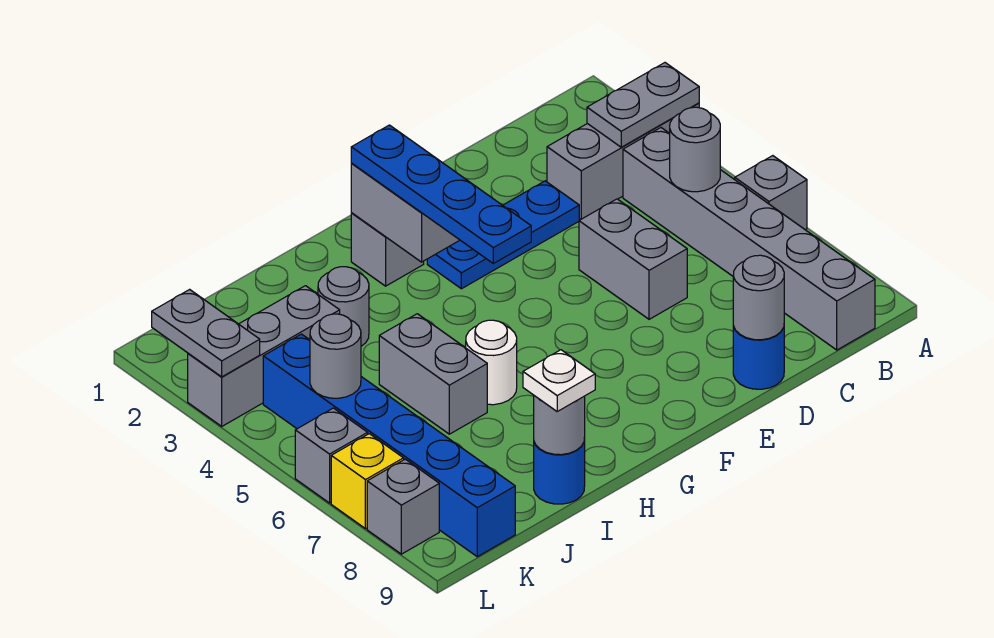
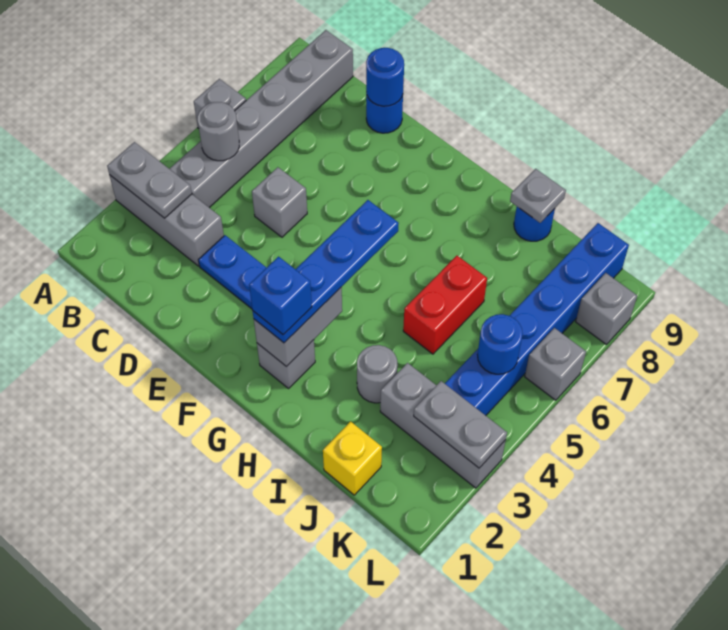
grey brick D5:D6 level 1 -> grey brick D5 level 1
grey round brick D9 level 2 -> blue round brick D9 level 2
none -> blue brick G2 level 4
white round brick H6 level 1 -> none
grey brick I5:I6 level 1 -> red brick I5:I6 level 1
grey round brick I9 level 2 -> grey plate I9 level 2
white plate I9 level 3 -> none
grey round brick K5 level 2 -> blue round brick K5 level 2
grey plate L2:L3 level 2 -> grey plate K3:L3 level 2
yellow brick L7 level 1 -> yellow brick J1 level 1

